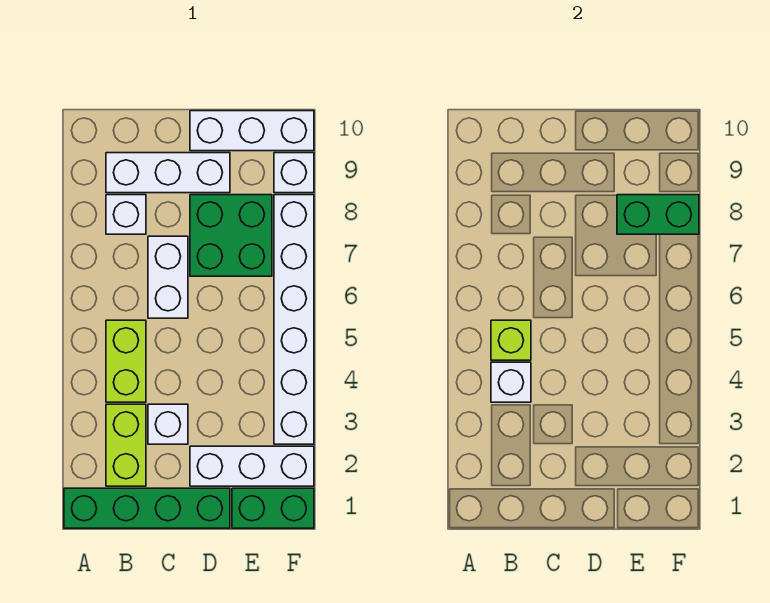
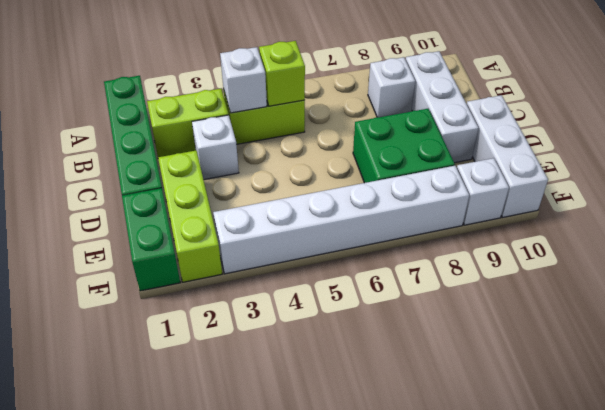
white brick C6:C7 level 1 -> none
white brick D2:F2 level 1 -> lime brick D2:F2 level 1
green brick E8:F8 level 2 -> none

